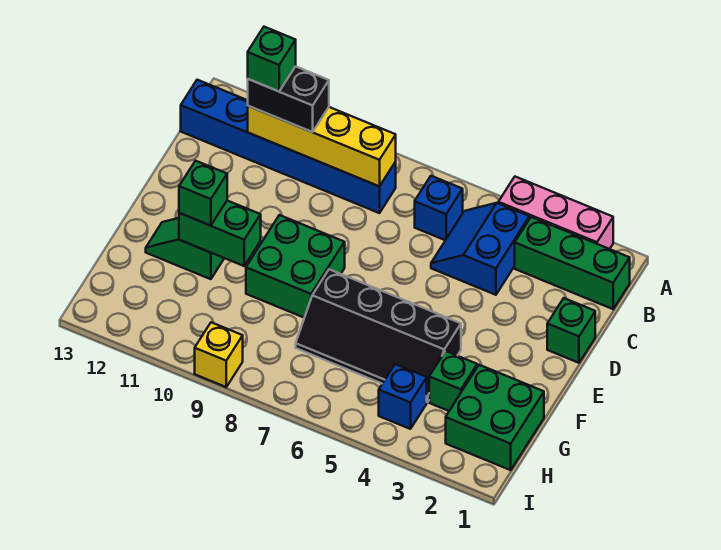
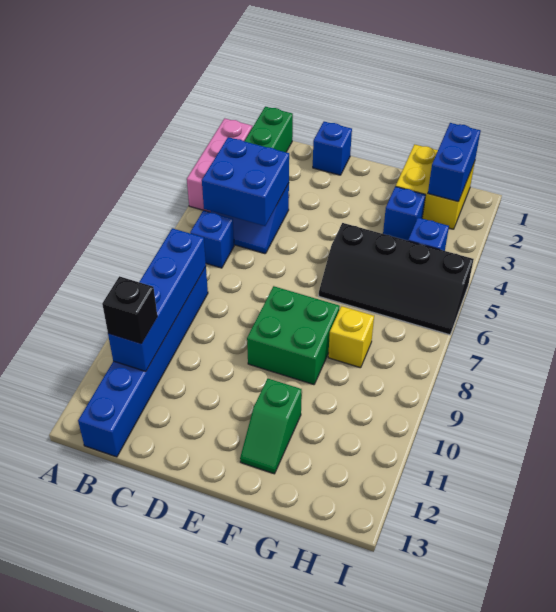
none -> blue brick B4:C5 level 2
yellow brick B8:B11 level 2 -> blue brick B8:B11 level 2
black brick B10:B11 level 3 -> black brick B11 level 3
green brick B11 level 4 -> none
green brick D1 level 1 -> blue brick D1 level 1
black slope F4:G7 level 1 top F -> black slope F5:I6 level 1 top 5
green brick F10:F11 level 2 -> none
green brick F11 level 3 -> none
green brick G1:H2 level 1 -> yellow brick G1:H2 level 1
green brick G3 level 1 -> blue brick G3 level 1
none -> blue brick H1:H2 level 2
yellow brick I9 level 1 -> yellow brick G8 level 1

